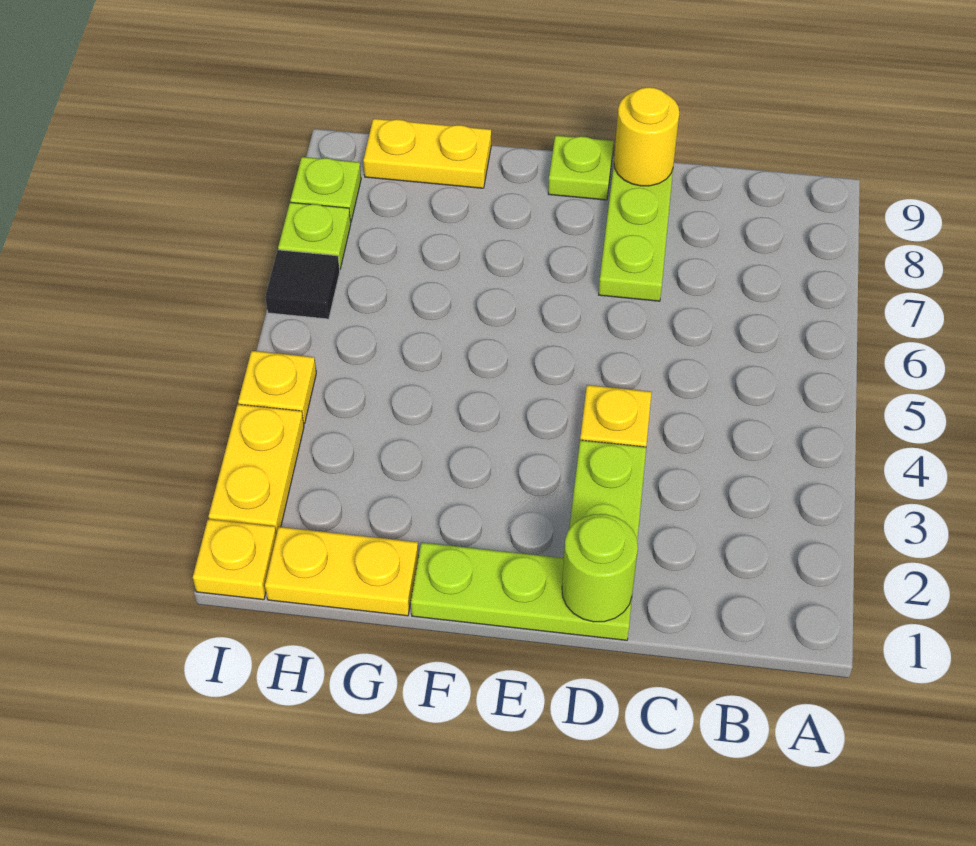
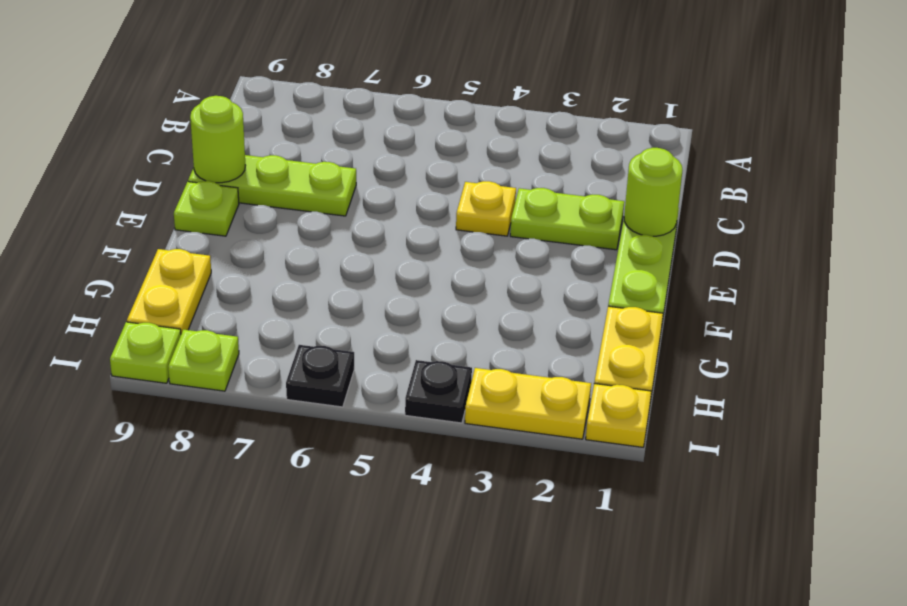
yellow round brick D9 level 2 -> lime round brick D9 level 2
yellow plate I4 level 1 -> black plate I4 level 1
black tile I6 level 1 -> black plate I6 level 1
lime plate I7 level 1 -> lime plate I9 level 1

